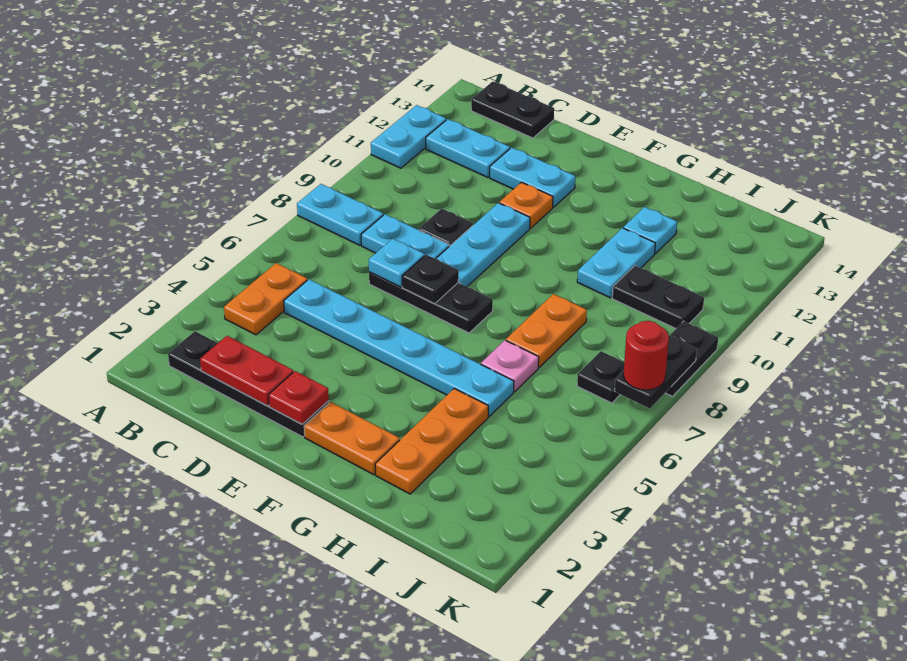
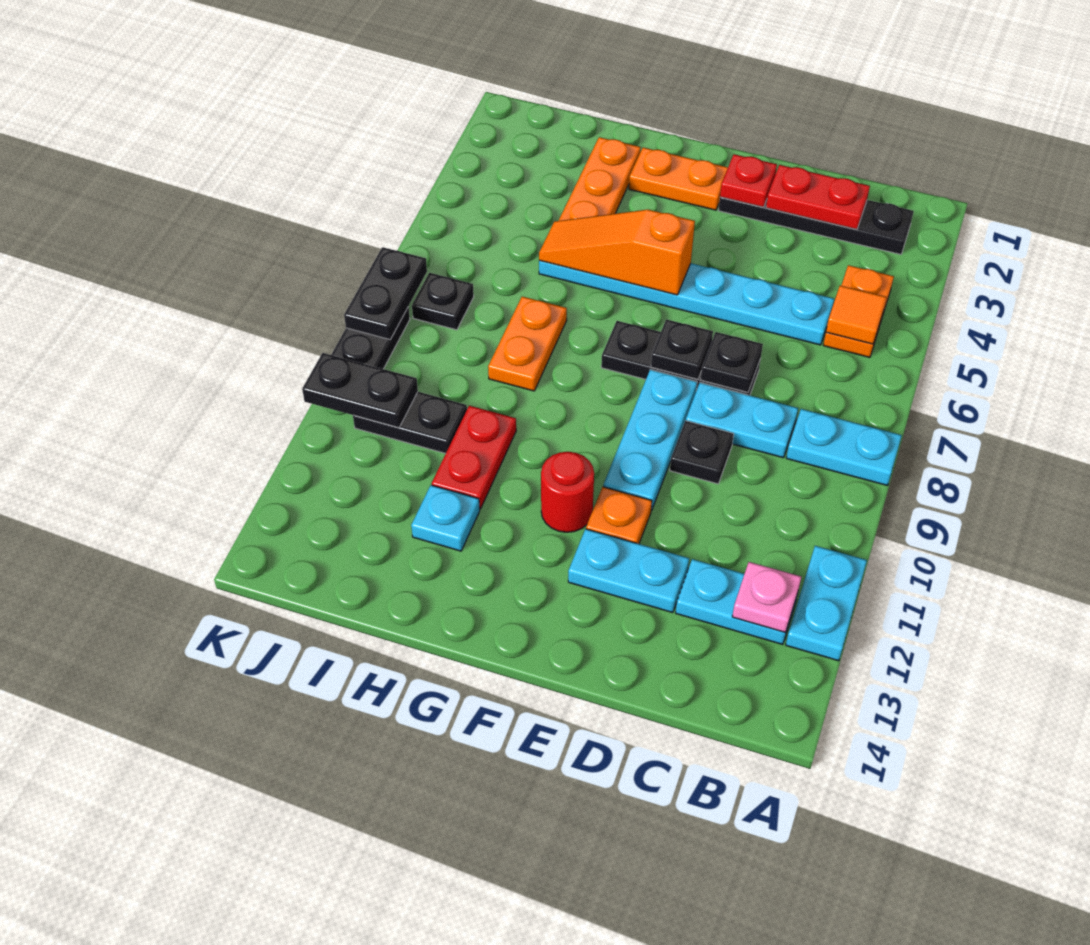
none -> orange tile B5 level 2
black plate B14:C14 level 1 -> black plate J10:K10 level 2
cyan plate D7 level 2 -> black plate D7 level 2
none -> orange slope F5:H5 level 2 top F
pink plate H6 level 1 -> pink plate B12 level 2
cyan plate H10:H11 level 1 -> red plate H10:H11 level 1
red round brick K7 level 3 -> red round brick F11 level 1

